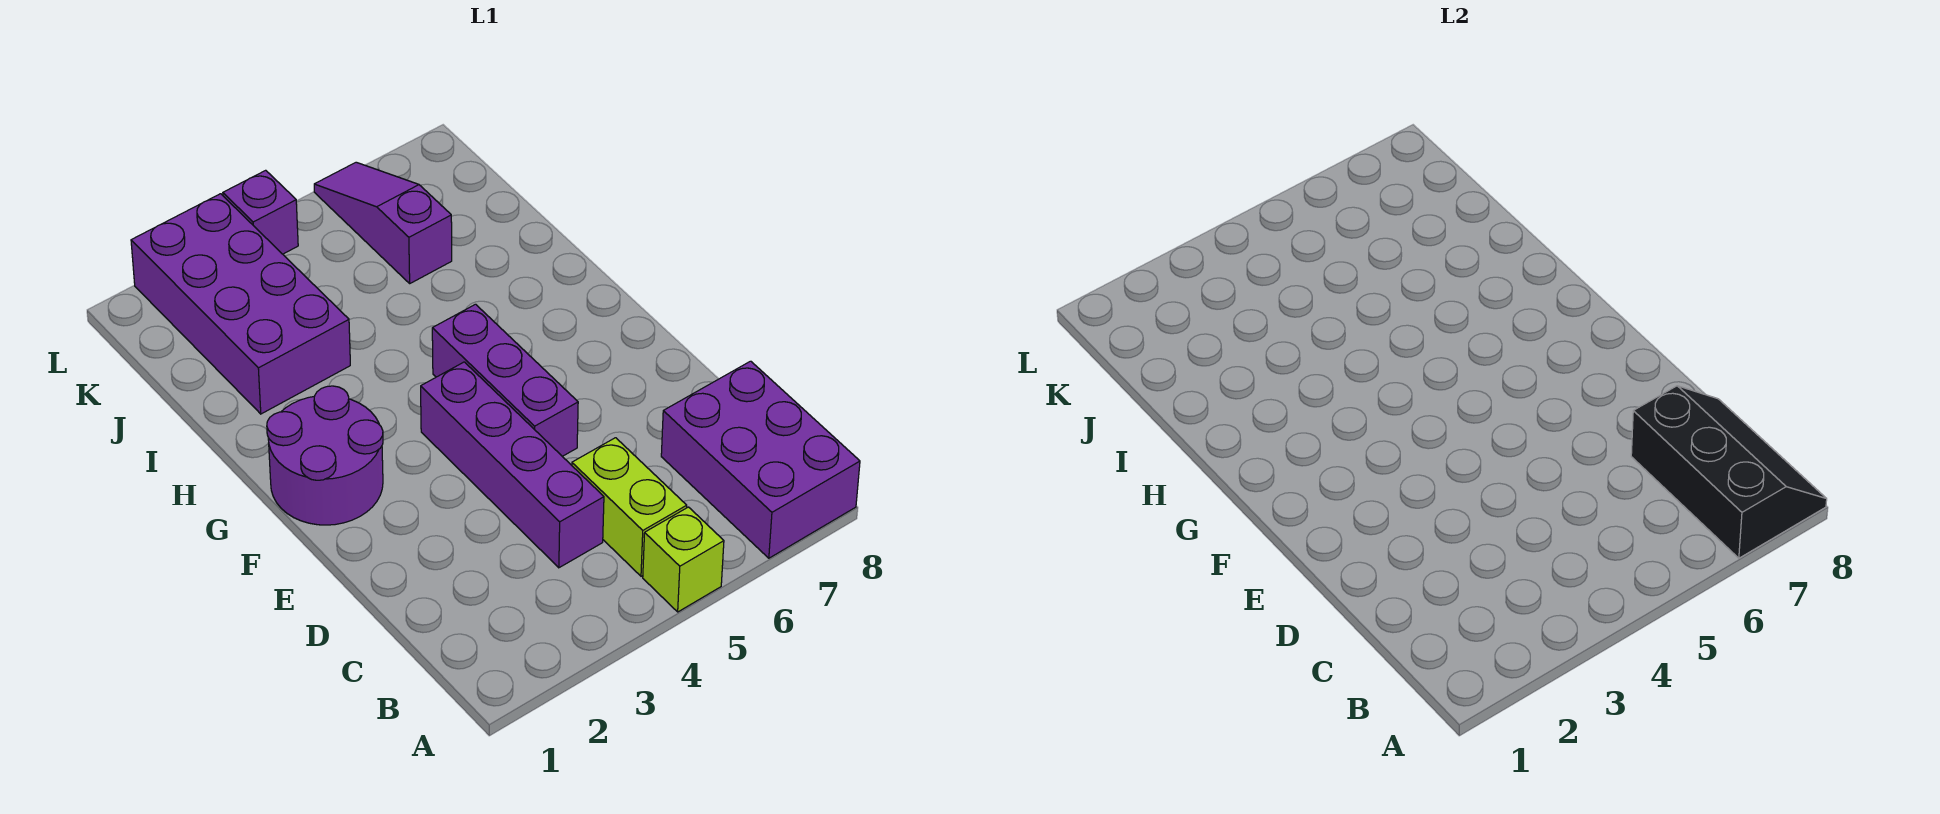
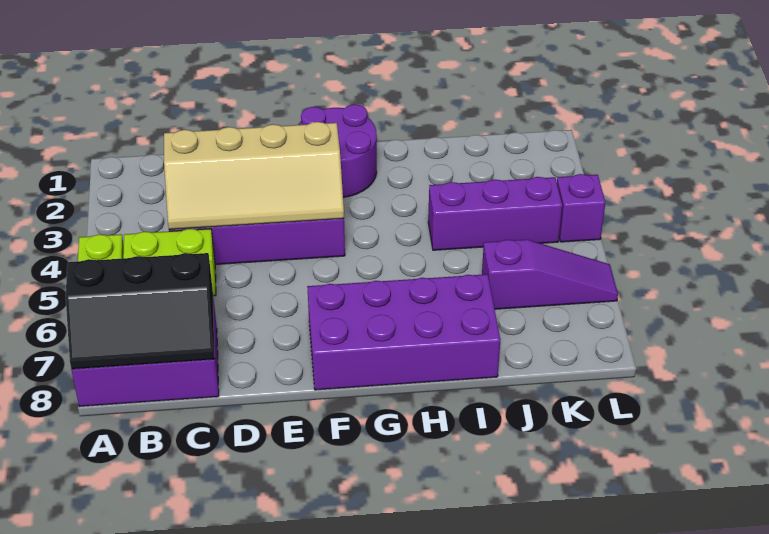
none -> tan slope C3:F4 level 2 top 3
purple brick E5:G5 level 1 -> purple brick I4:K4 level 1
purple brick I2:L3 level 1 -> purple brick F7:I8 level 1

